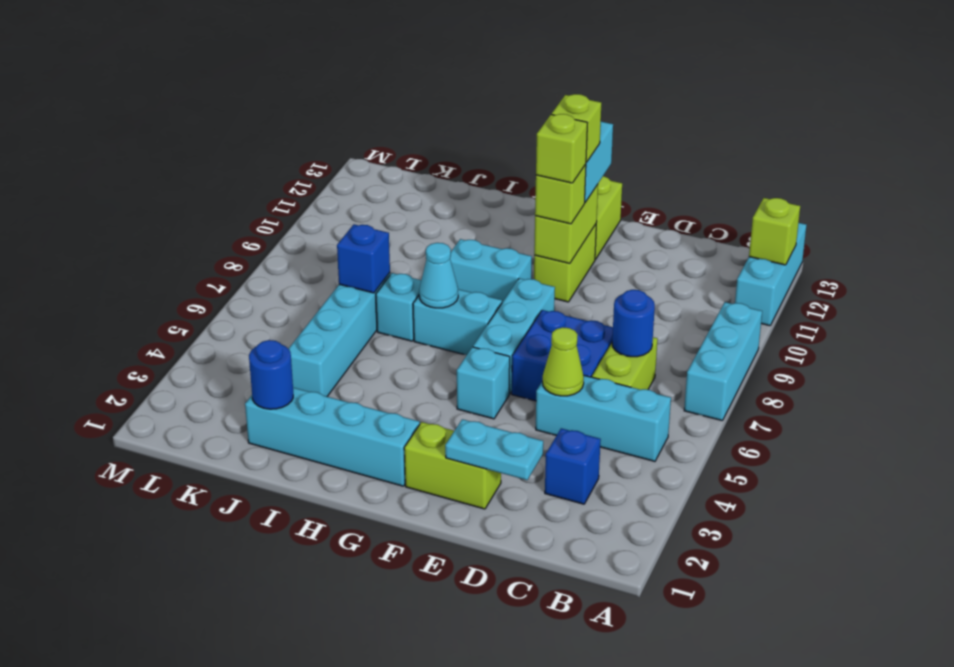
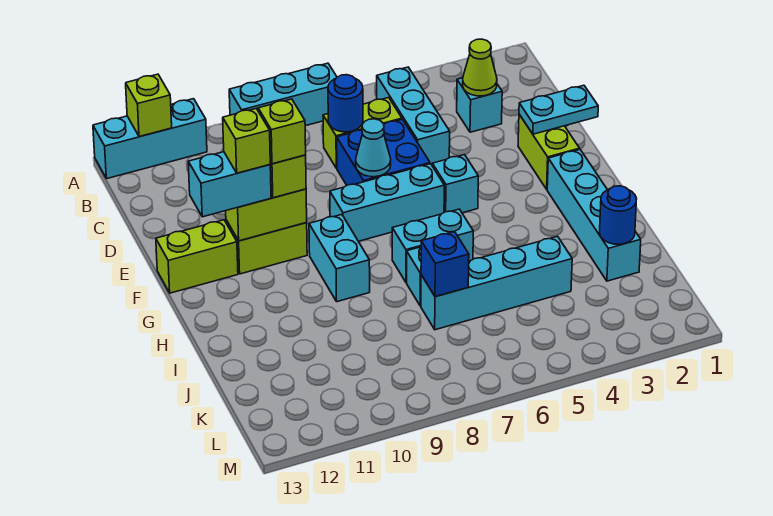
blue brick C3 level 1 -> cyan brick C3 level 1
cyan plate D2:E2 level 2 -> cyan plate E1:E2 level 2
lime cone D5 level 2 -> lime cone C3 level 2
cyan brick G7:H7 level 1 -> cyan brick H6:H7 level 1
cyan cone H7 level 2 -> cyan cone E7 level 2

